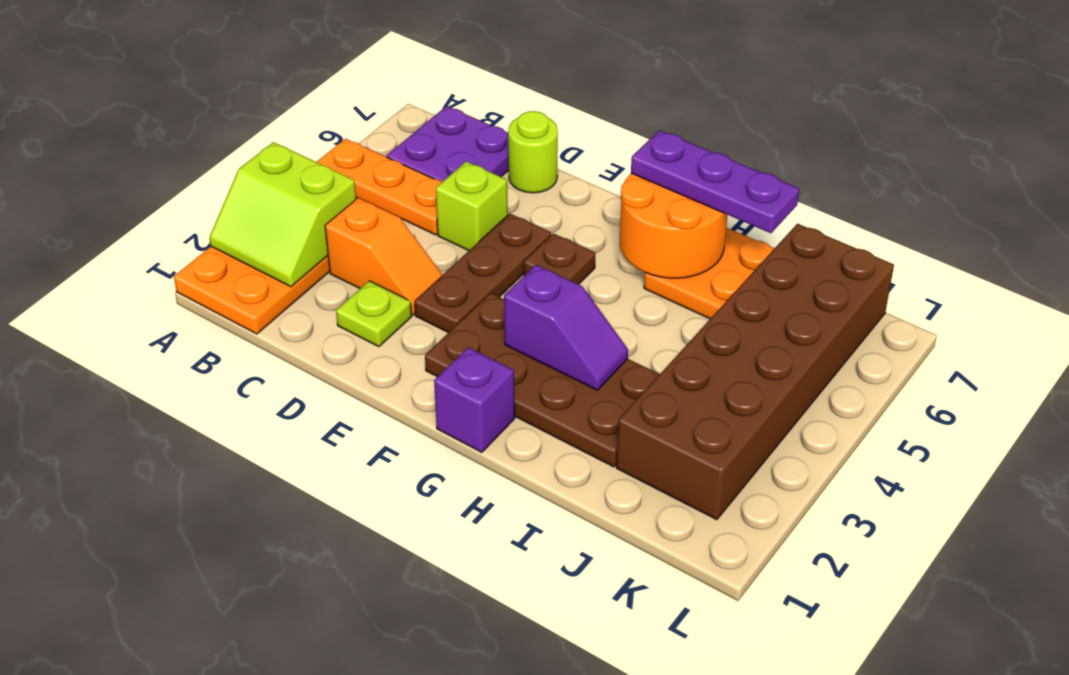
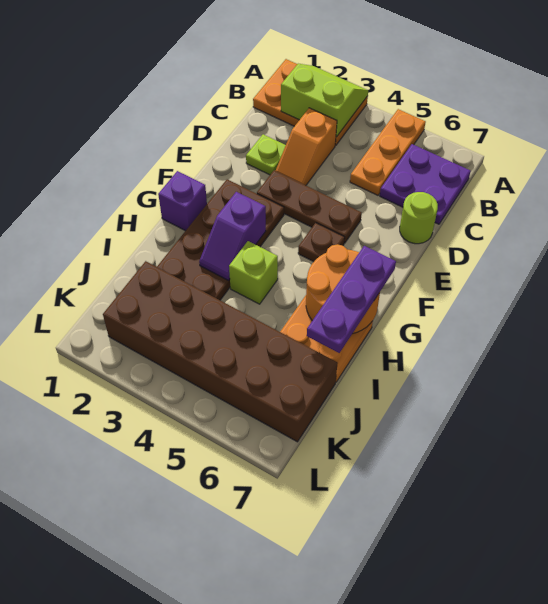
lime slope A2:B3 level 2 top 3 -> lime slope A2:B3 level 2 top B
lime brick D5 level 1 -> lime brick H4 level 1

